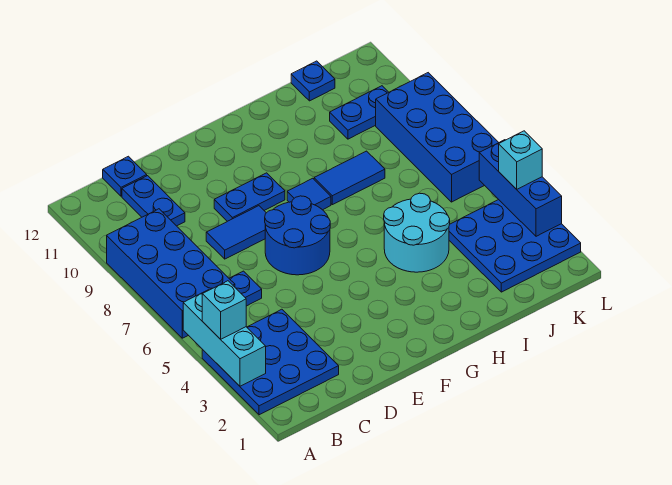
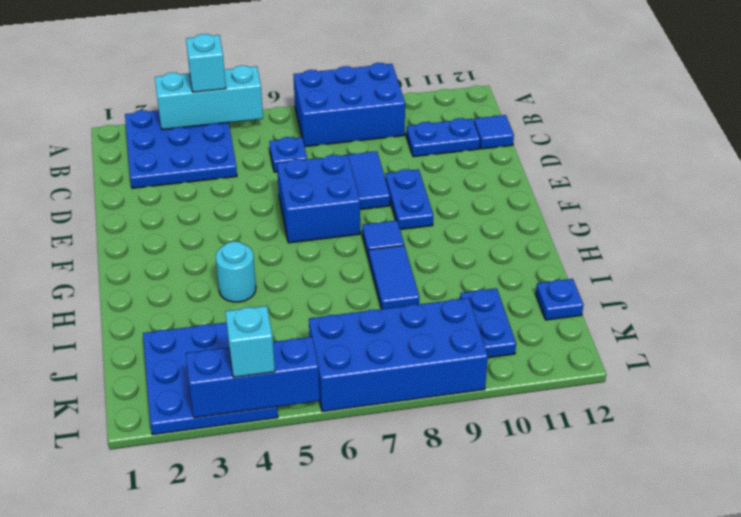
blue brick A6:B9 level 1 -> blue brick A7:B9 level 1
blue plate C12 level 1 -> blue tile C12 level 1
blue round brick E6:F7 level 1 -> blue brick E6:F7 level 1
cyan round brick H4:I5 level 1 -> cyan round brick H4 level 1

